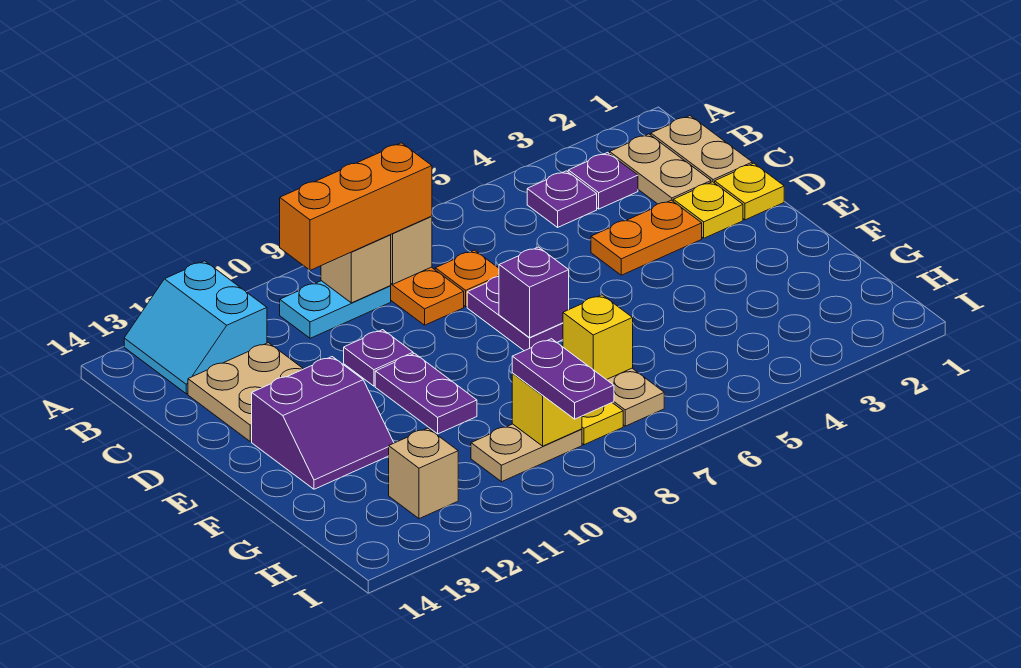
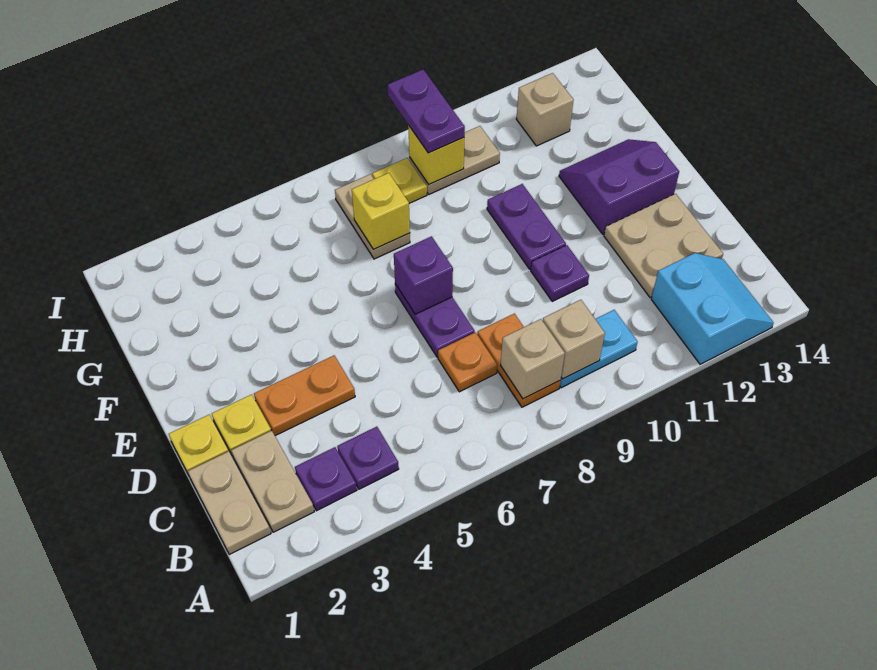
orange brick B8:B10 level 3 -> none

